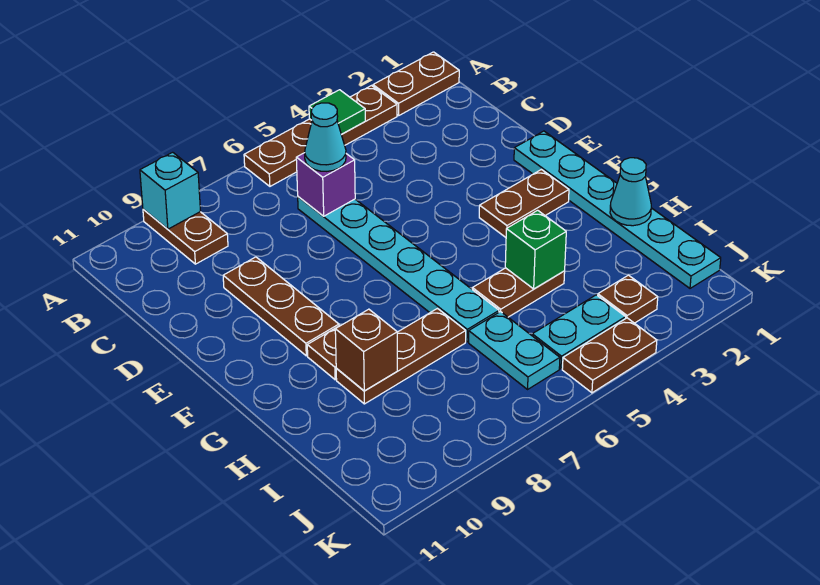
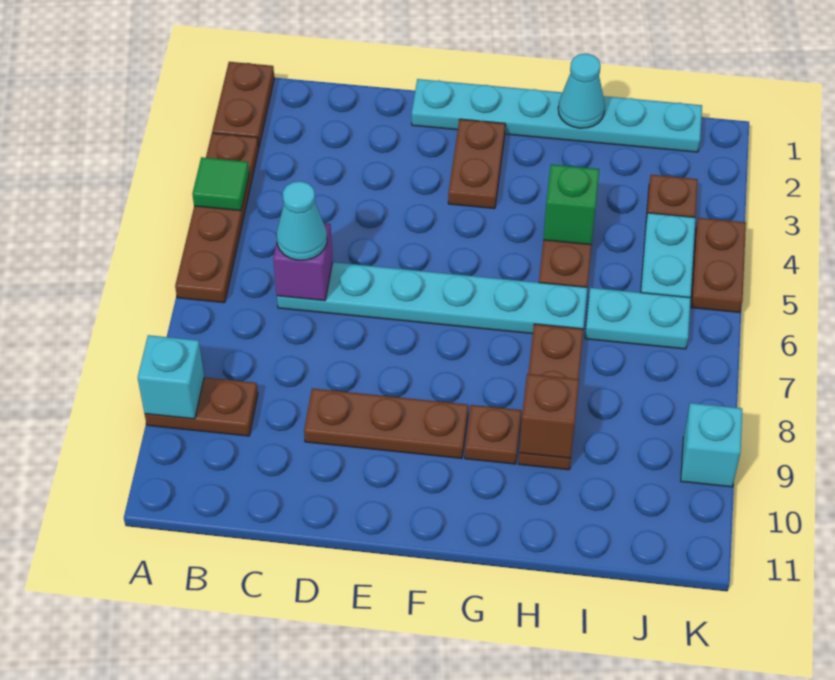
none -> cyan brick K9 level 1

